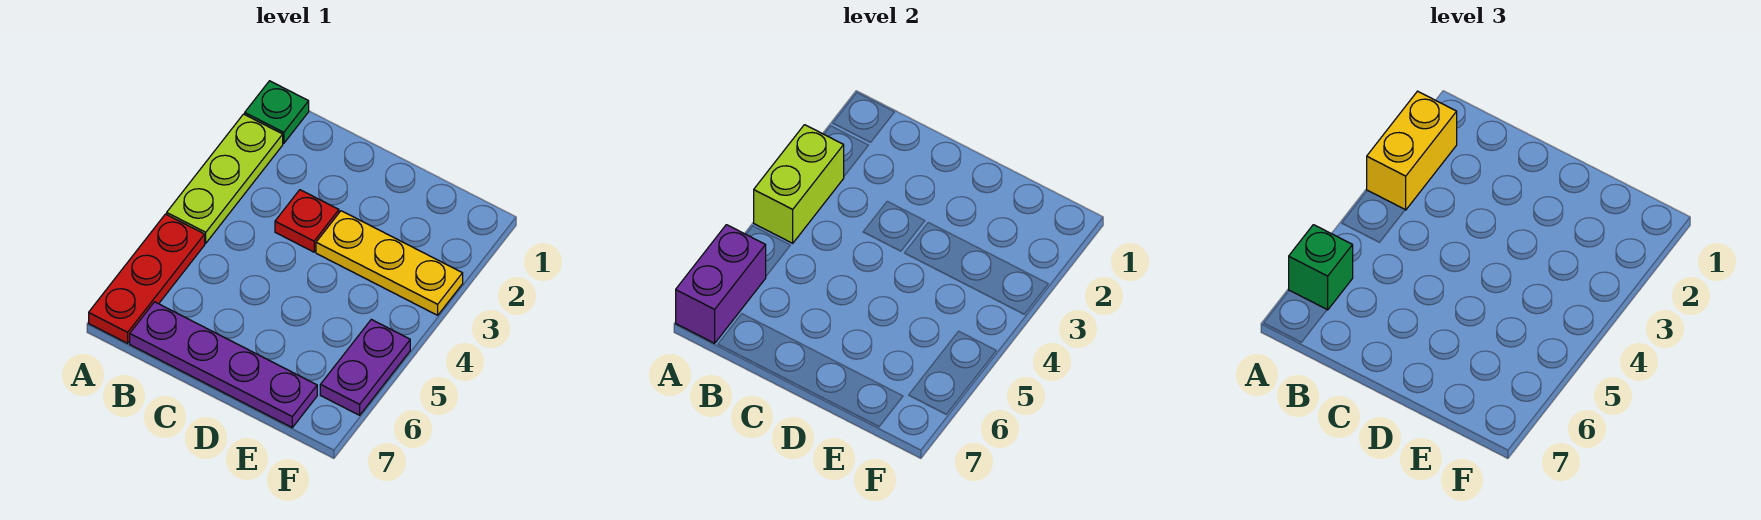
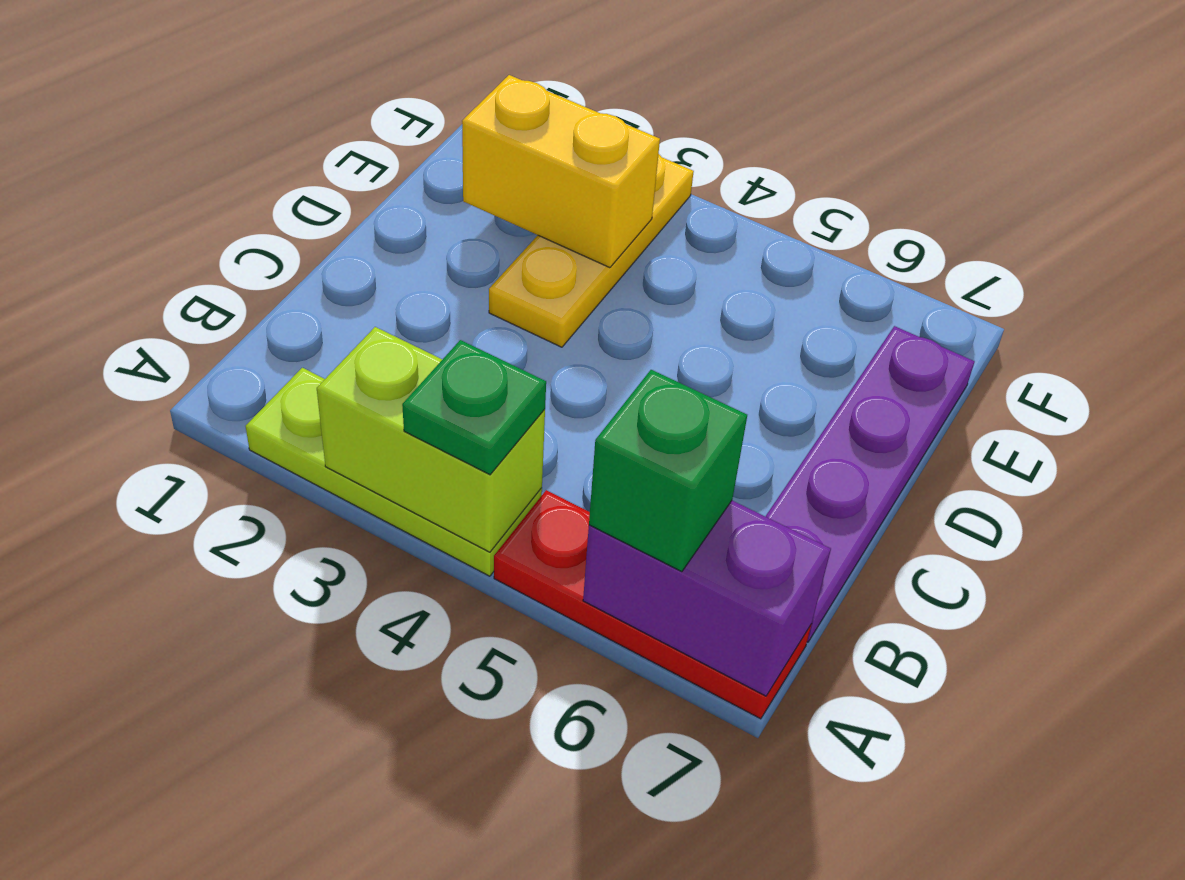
green plate A1 level 1 -> green plate A4 level 3
yellow brick A2:A3 level 3 -> yellow brick E2:E3 level 2
red plate C3 level 1 -> none
purple plate F5:F6 level 1 -> none

